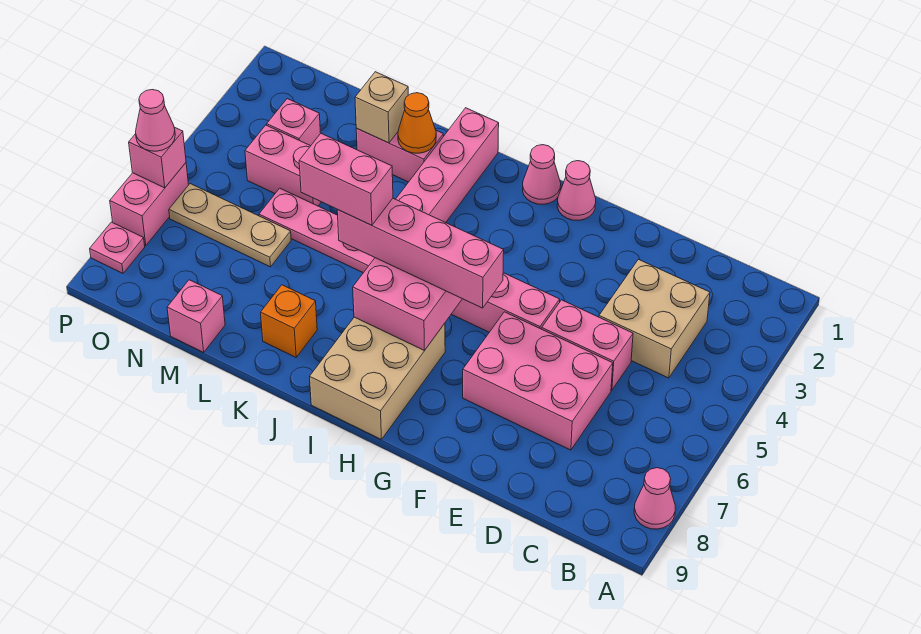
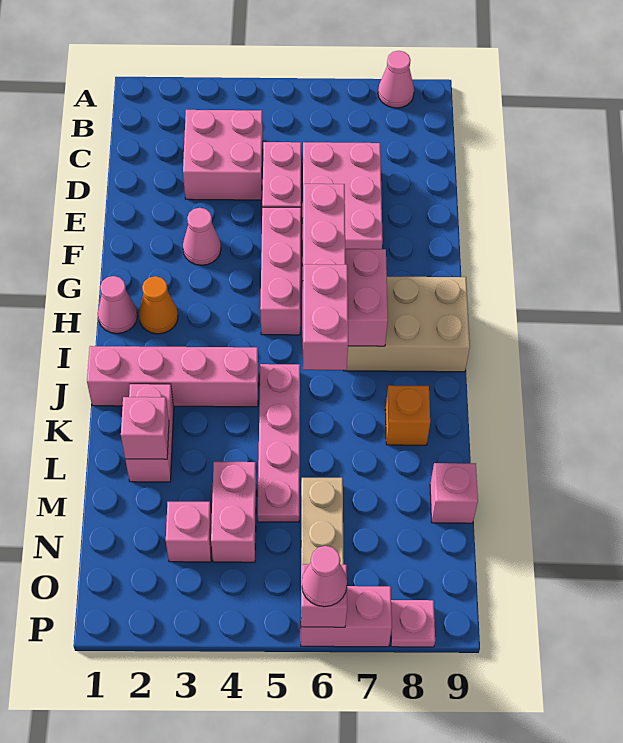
tan brick C3:D4 level 1 -> pink brick C3:D4 level 1
pink cone G1 level 1 -> pink cone F3 level 1
orange cone K2 level 2 -> orange cone H2 level 1
tan brick L2 level 2 -> pink brick L2 level 2

